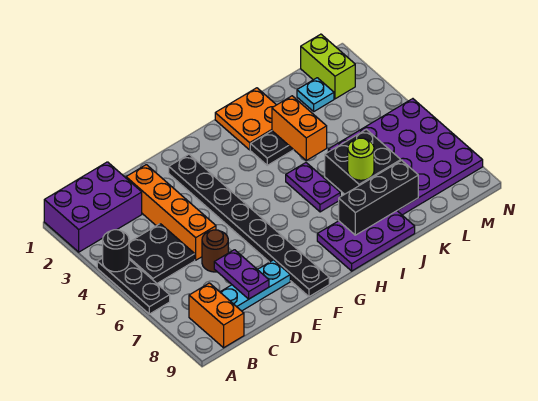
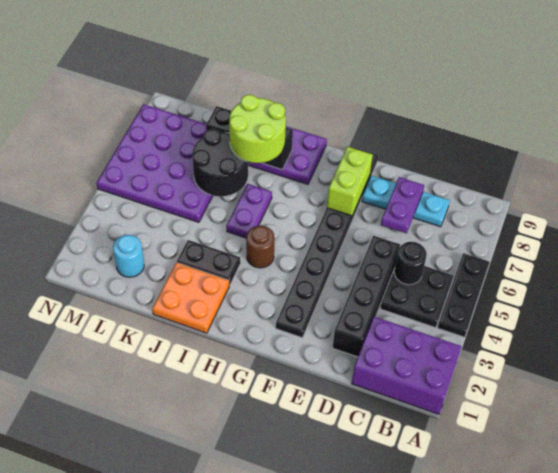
black round brick A4 level 2 -> black round brick C5 level 2
orange brick B8:B9 level 1 -> none
orange brick D2:D5 level 1 -> black brick D2:D5 level 1
brown round brick D6 level 1 -> brown round brick H4 level 1
orange brick J3:J4 level 2 -> none
black brick J6:K7 level 2 -> black round brick J6:K7 level 2
lime round brick J7 level 3 -> lime round brick I7:J8 level 3
cyan plate L2 level 1 -> cyan round brick L2 level 1
lime brick M1:M2 level 1 -> lime brick F7:F8 level 2

